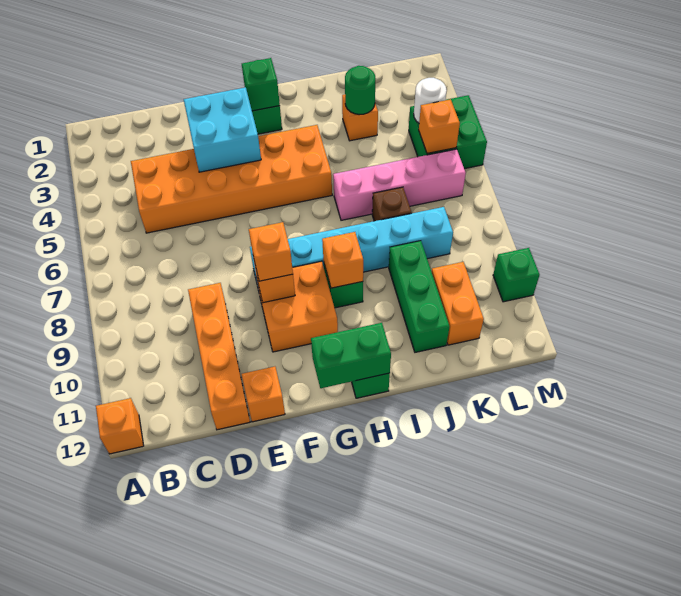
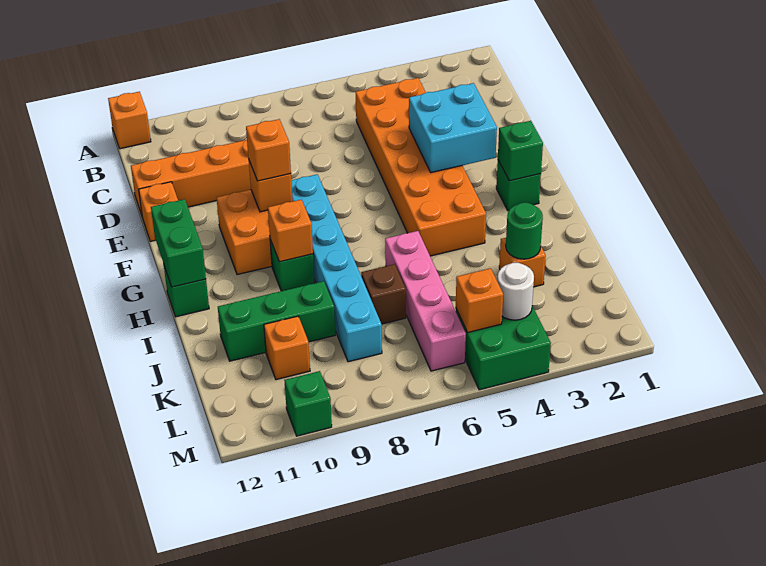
orange brick K10:K11 level 1 -> orange brick K10 level 1

